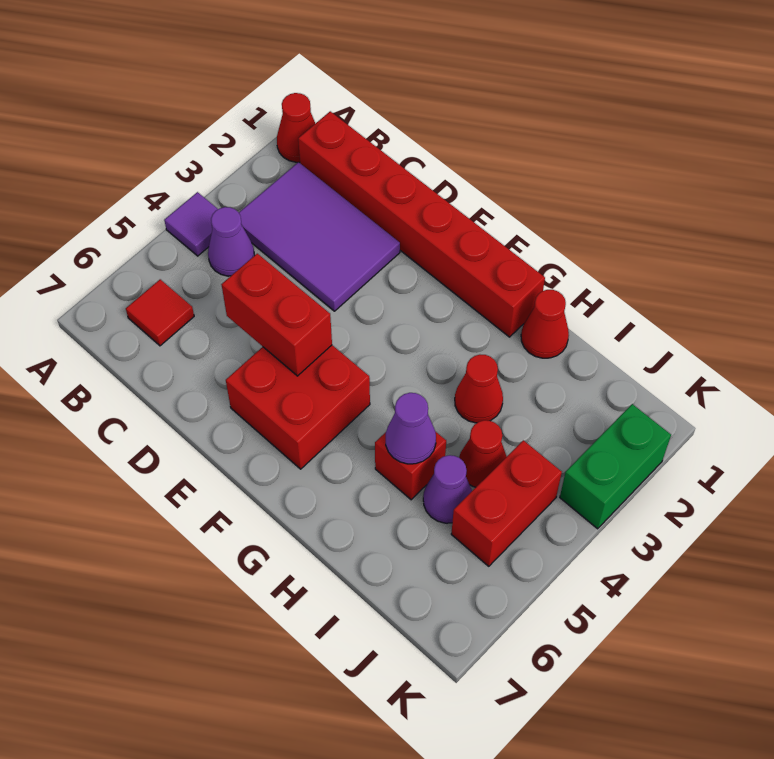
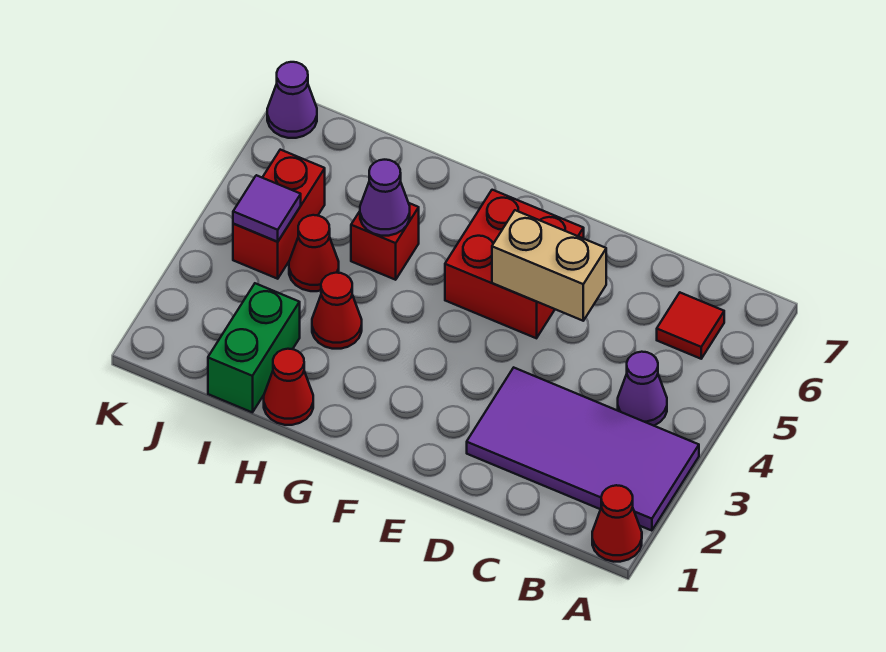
purple tile A4 level 1 -> purple tile J4 level 2
red brick B1:G1 level 1 -> none
purple tile B2:D3 level 1 -> purple tile A2:D3 level 1
red brick D5:E5 level 2 -> tan brick D5:E5 level 2
purple cone I5 level 1 -> purple cone K7 level 1
green brick K2:K3 level 1 -> green brick I1:I2 level 1

